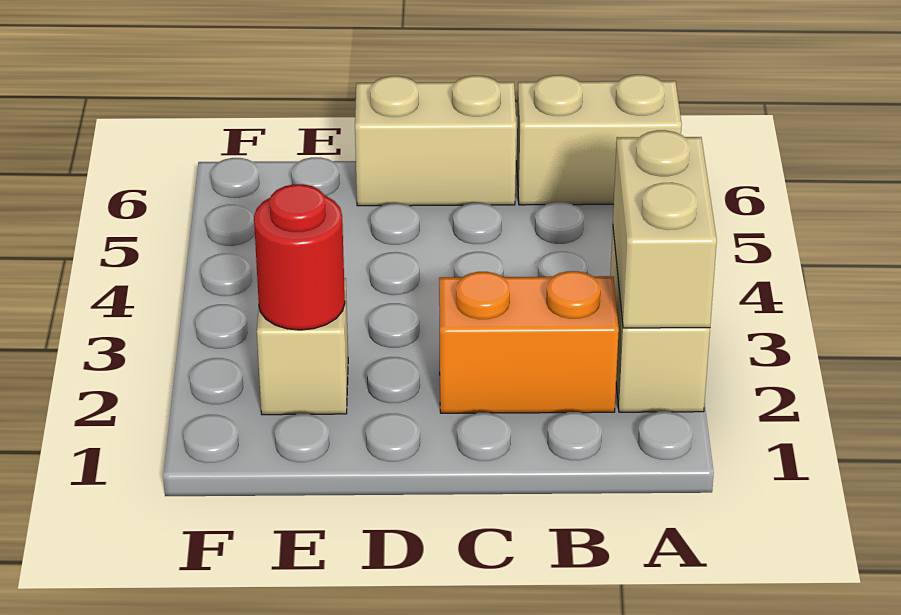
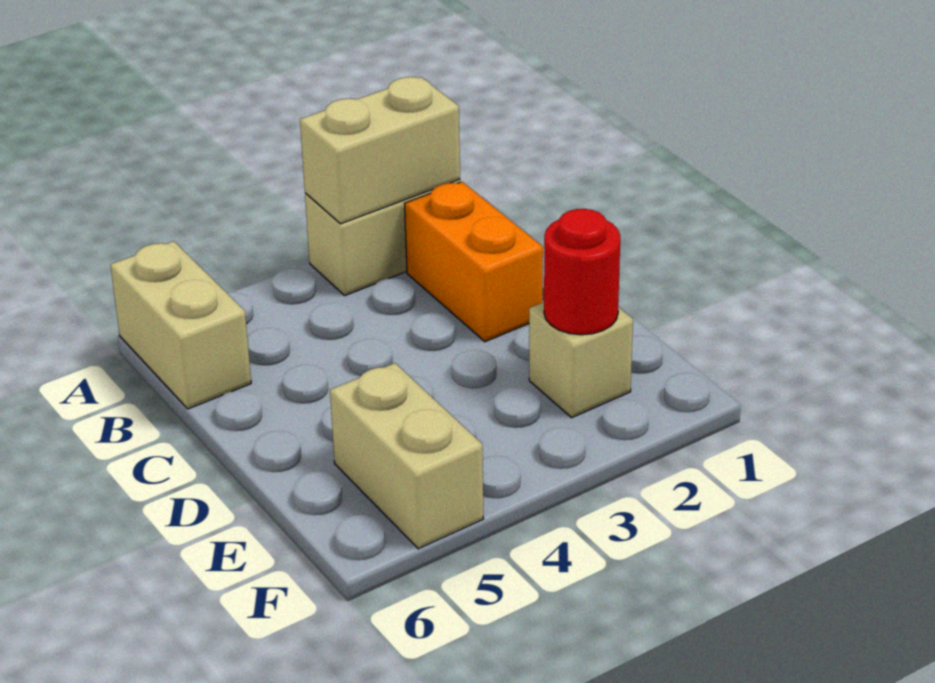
tan brick C6:D6 level 1 -> tan brick E5:F5 level 1

